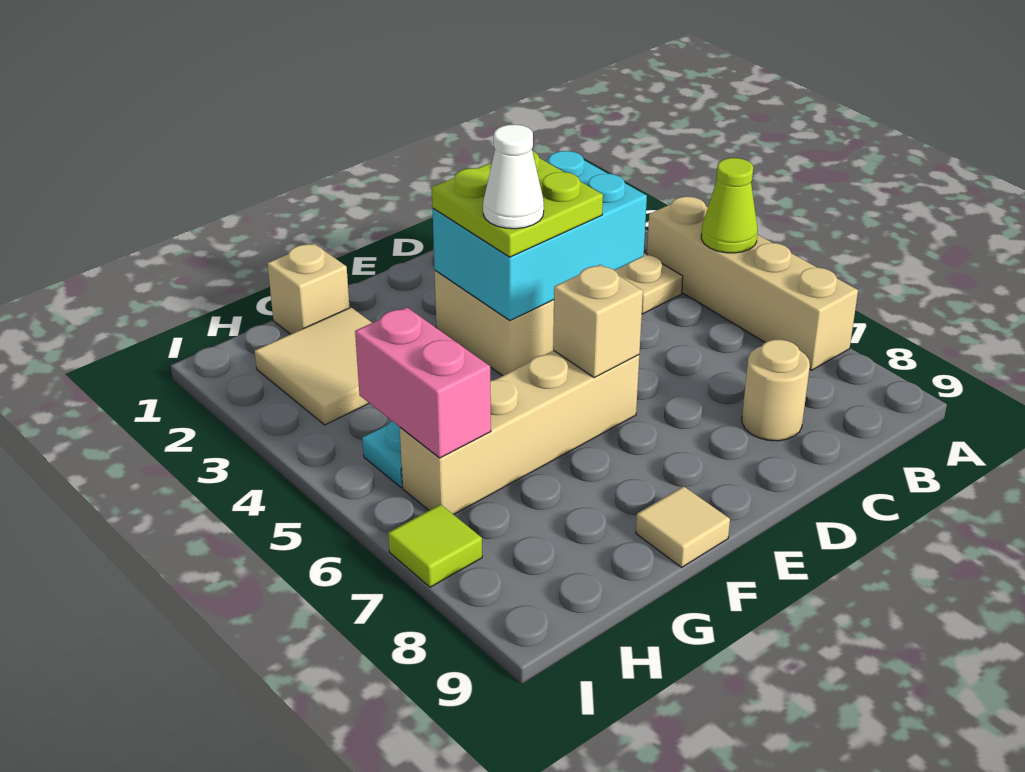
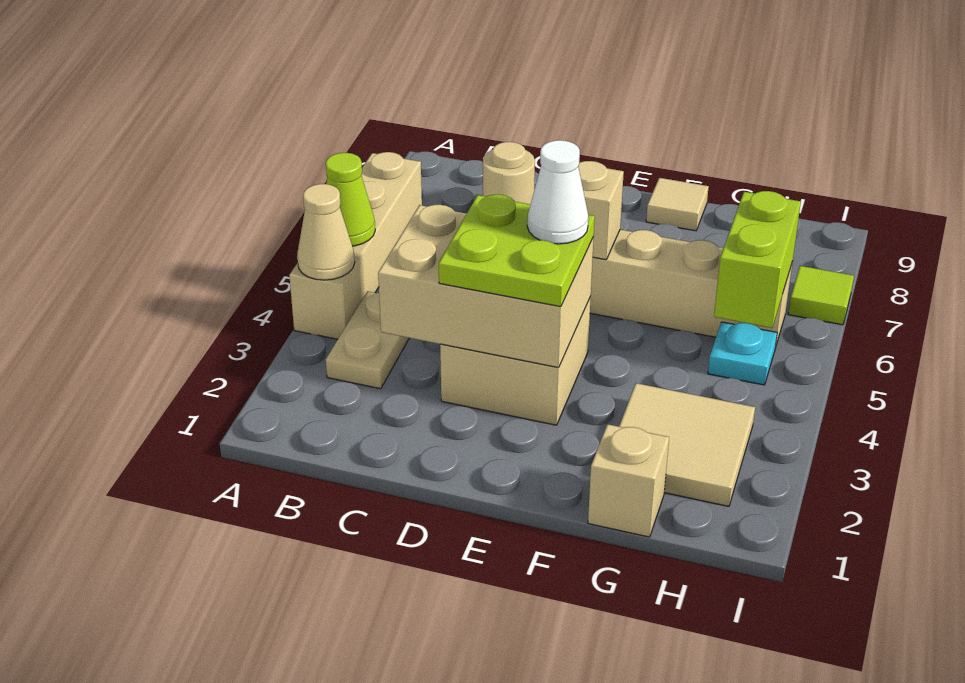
none -> tan cone A4 level 2
cyan brick C3:E4 level 2 -> tan brick C3:E4 level 2
pink brick H5:H6 level 2 -> lime brick H5:H6 level 2

